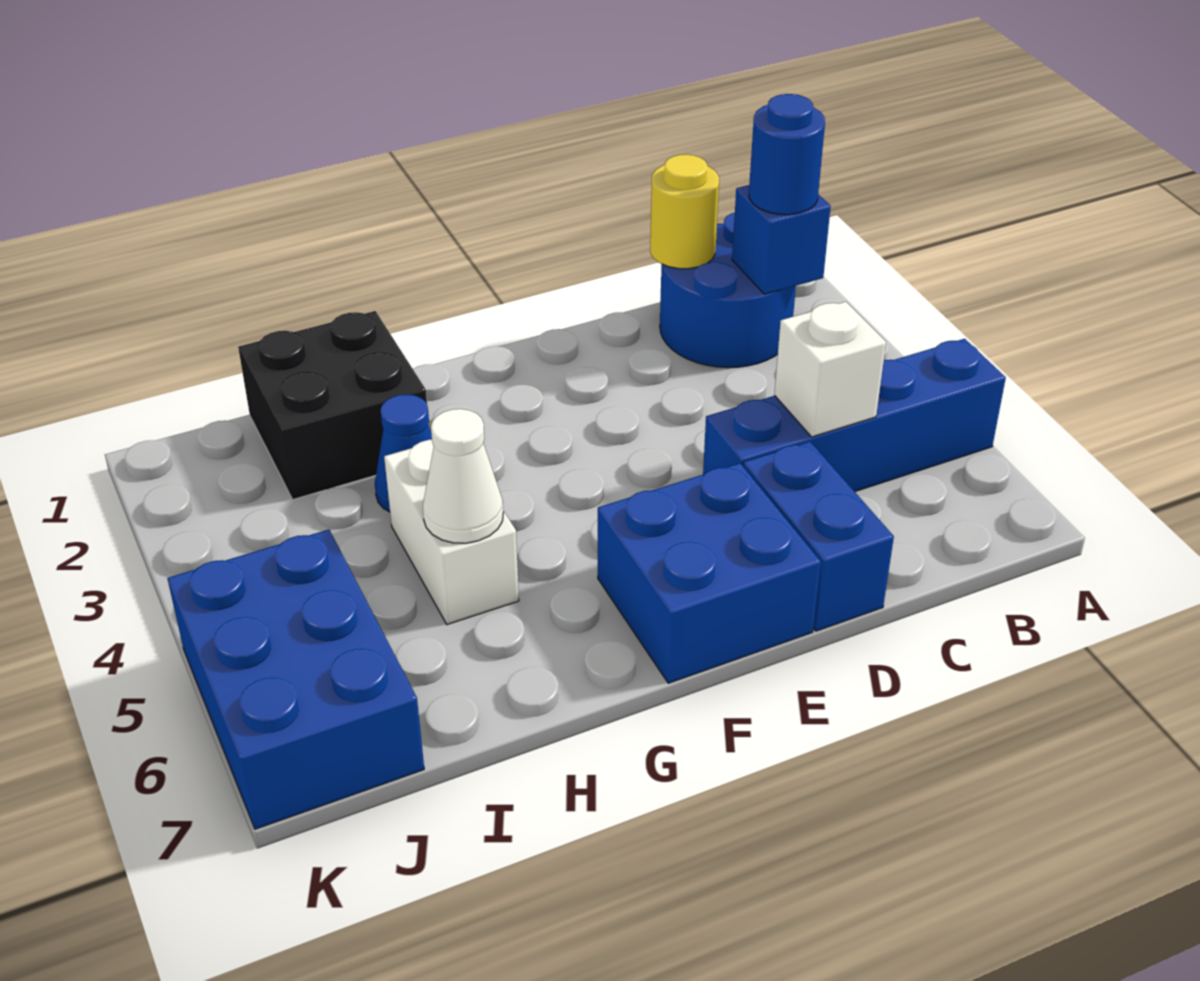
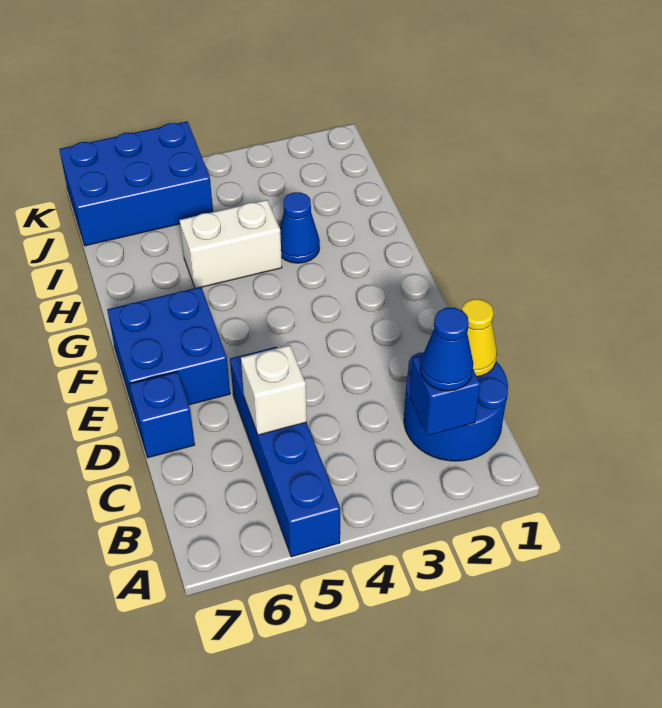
blue round brick B2 level 3 -> blue cone B2 level 3
yellow round brick C1 level 2 -> yellow cone C1 level 2
blue brick D6:D7 level 1 -> blue brick D7 level 1
black brick H1:I2 level 1 -> none
white cone H5 level 2 -> none

